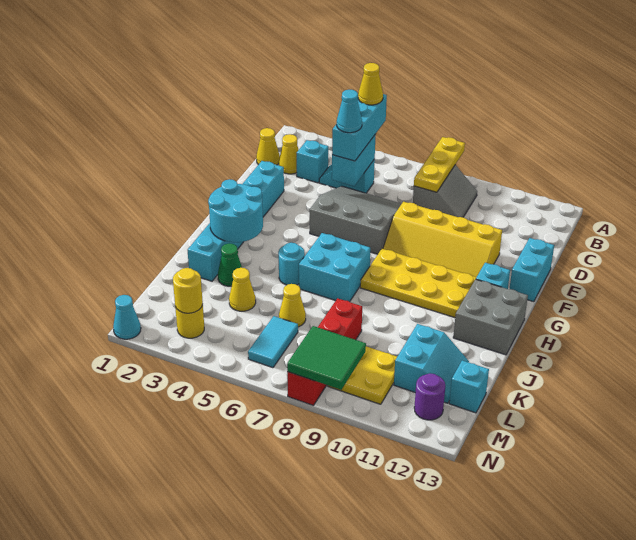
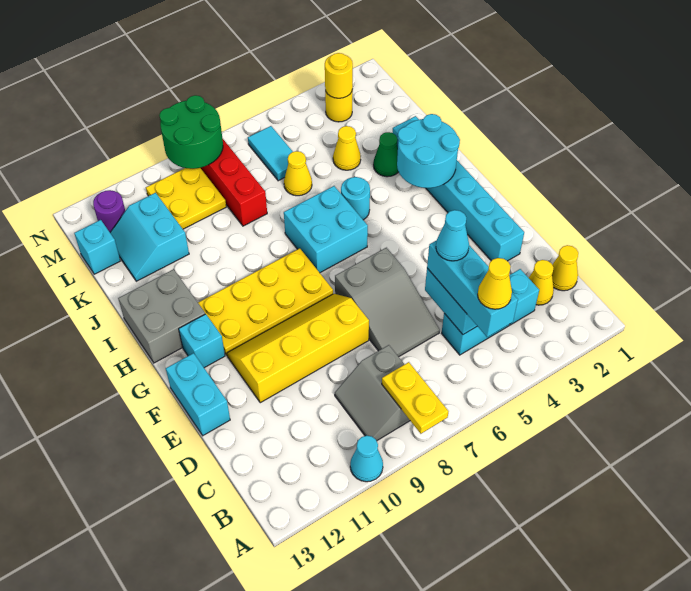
yellow plate A8:C8 level 2 -> yellow plate A8:B8 level 2
grey slope D5:F7 level 1 top F -> grey slope D6:F7 level 1 top F
green tile M8:N9 level 2 -> green round brick M8:N9 level 2
cyan cone N1 level 1 -> cyan cone A10 level 1

